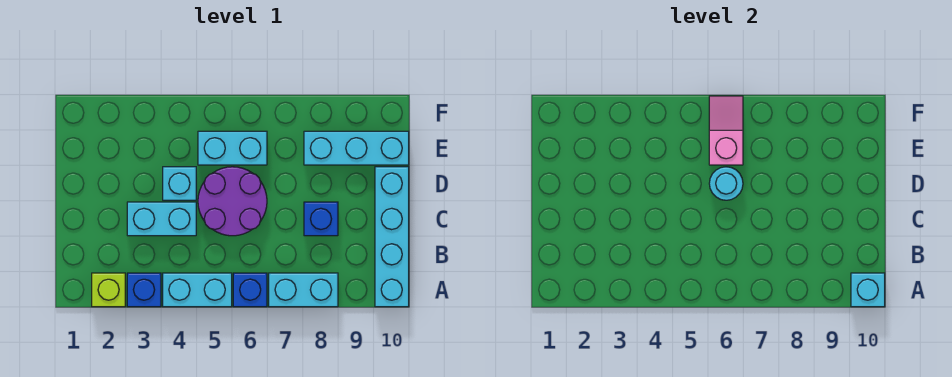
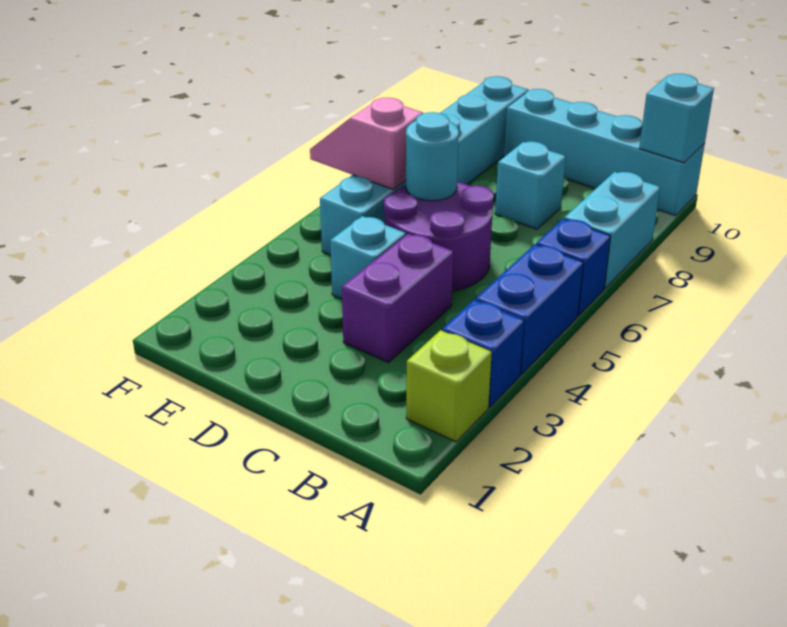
cyan brick A4:A5 level 1 -> blue brick A4:A5 level 1
cyan brick C3:C4 level 1 -> purple brick C3:C4 level 1
blue brick C8 level 1 -> cyan brick C8 level 1

